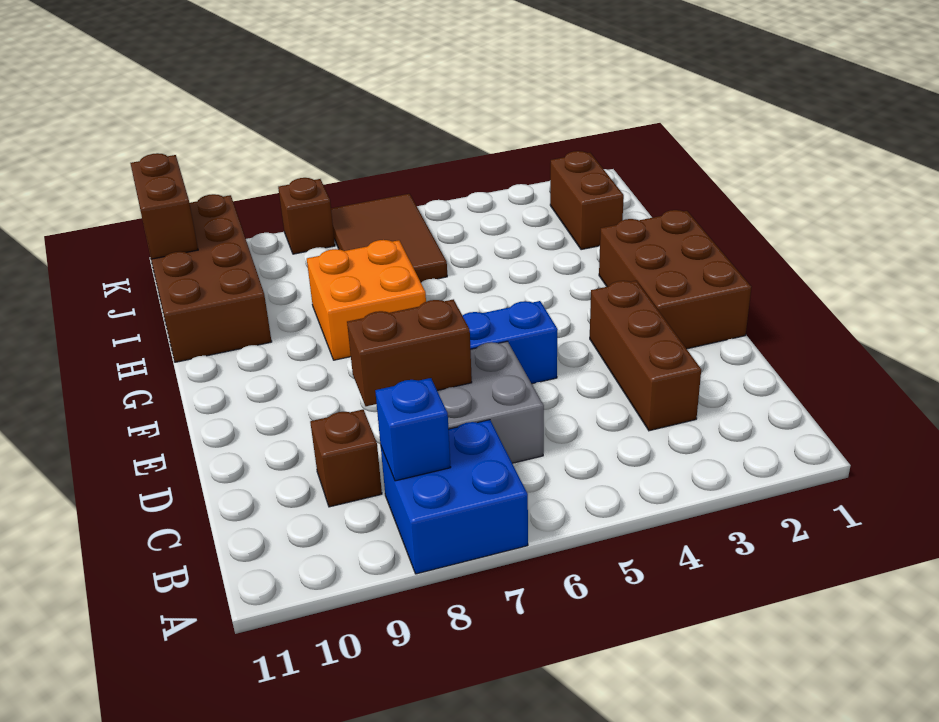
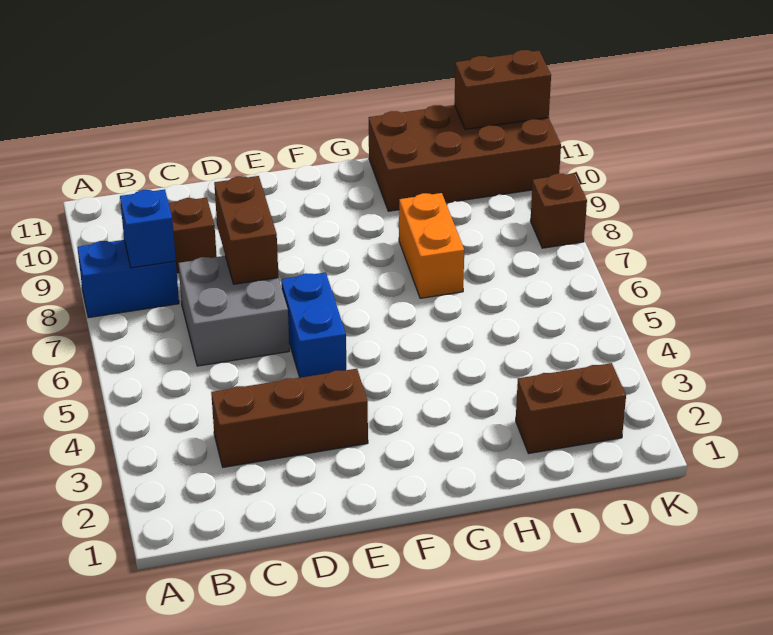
blue brick A7:B8 level 1 -> blue brick A8:B8 level 1
brown brick E1:G2 level 1 -> none
orange brick G7:H8 level 1 -> orange brick H7:H8 level 1
brown tile I6:K7 level 1 -> none

